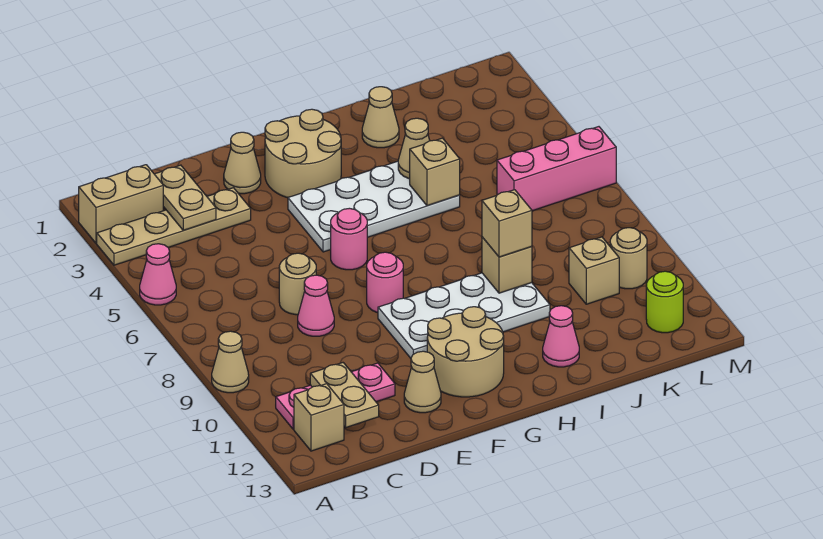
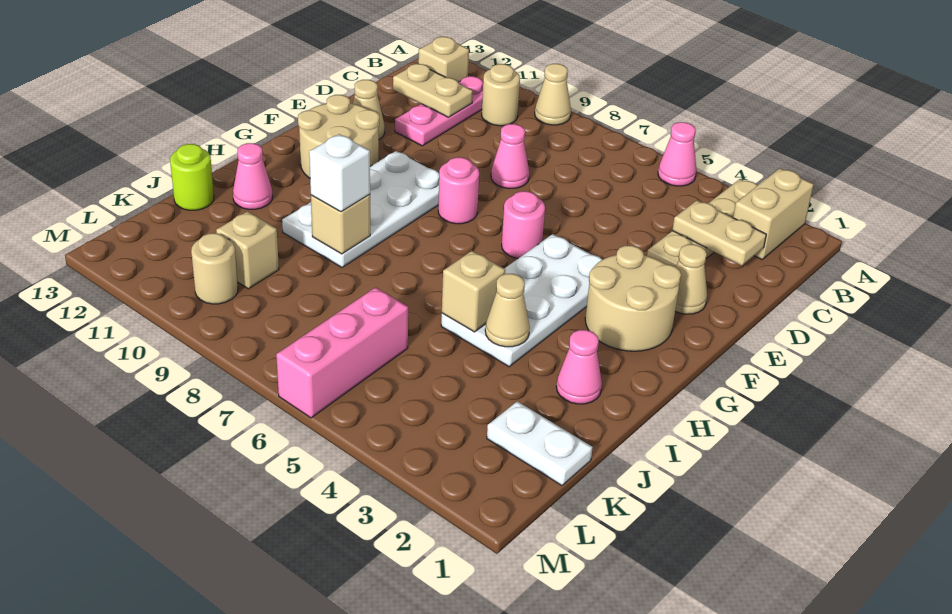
tan round brick D7 level 1 -> tan round brick B10 level 1
tan cone I2 level 1 -> pink cone I2 level 1
tan brick I9 level 3 -> white brick I9 level 3
none -> white plate K1:K2 level 1
lime round brick L12 level 1 -> lime round brick J13 level 1

